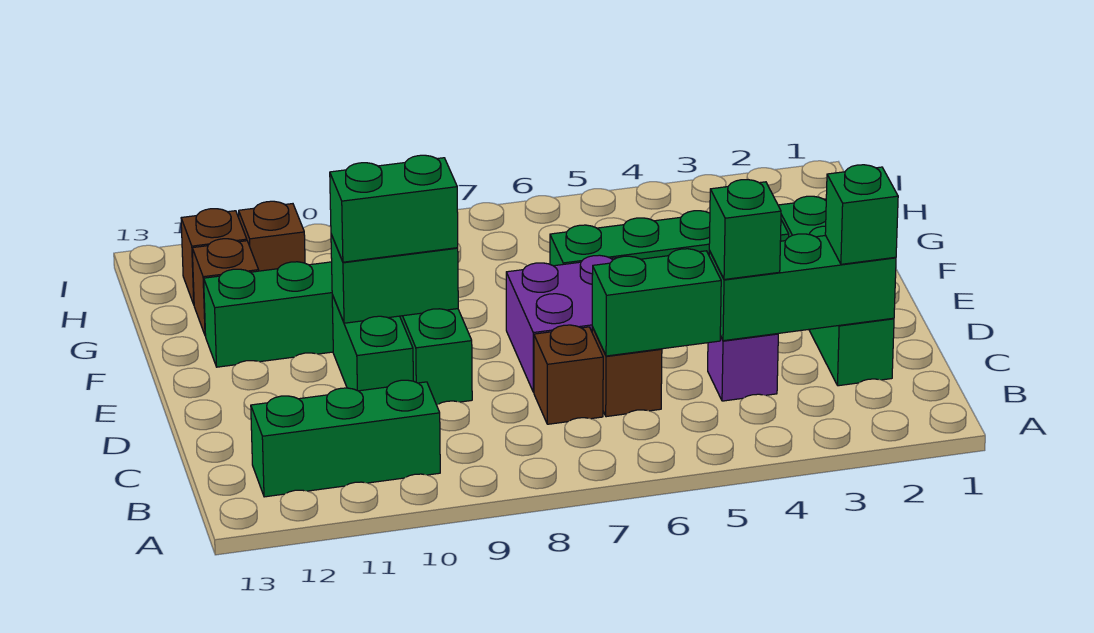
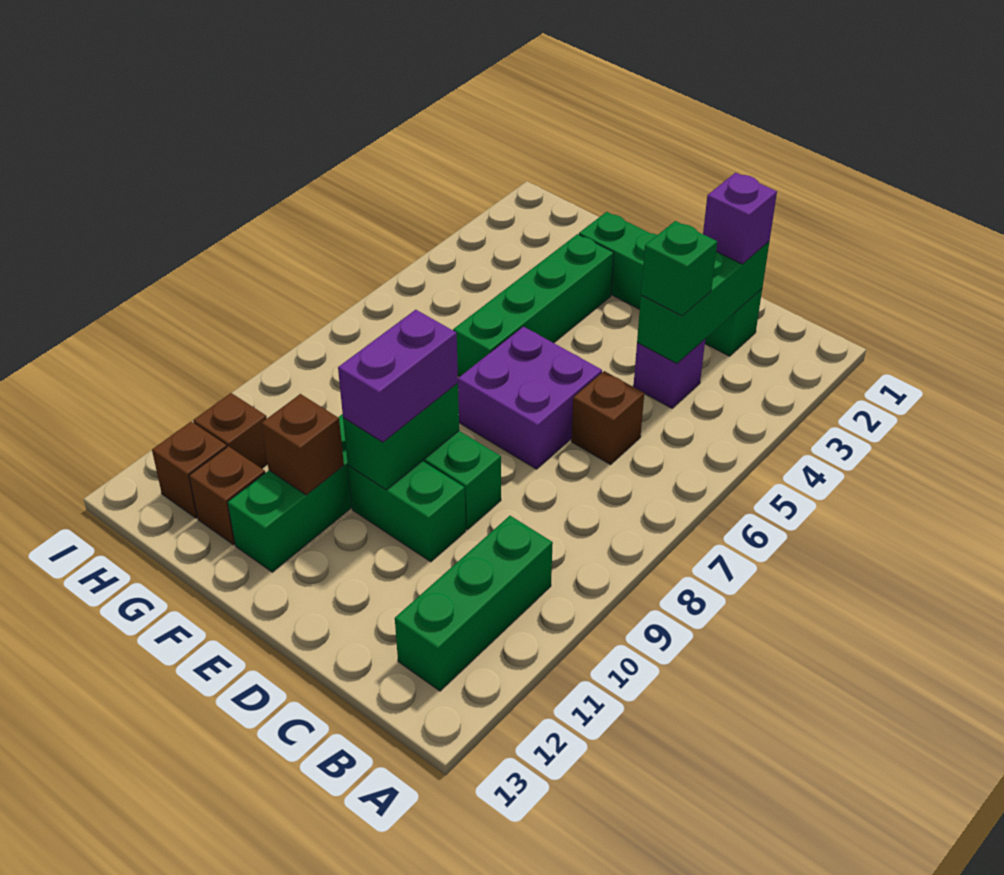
green brick C2 level 3 -> purple brick C2 level 3
green brick C5:C6 level 2 -> none
brown brick C7 level 1 -> brown brick F11 level 2
green brick E9:E10 level 3 -> purple brick E9:E10 level 3

